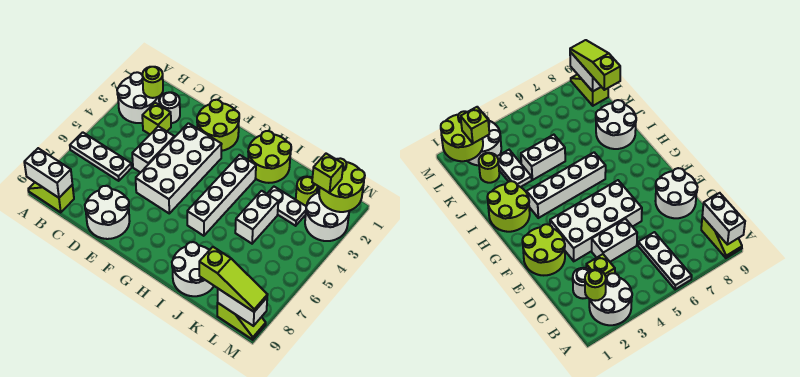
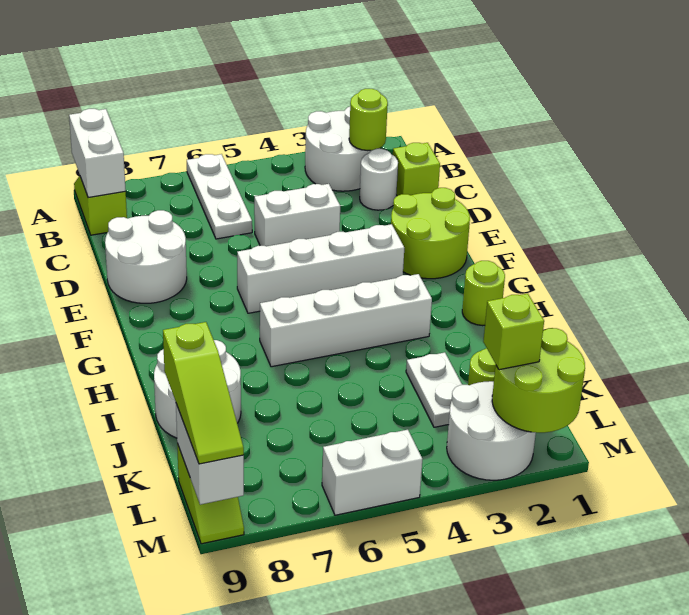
lime brick C3 level 1 -> lime brick C1 level 1
white brick E3:F6 level 1 -> white brick F3:F6 level 1
lime round brick H1:I2 level 1 -> lime round brick H1 level 1
white brick J4:J5 level 1 -> white brick M5:M6 level 1

